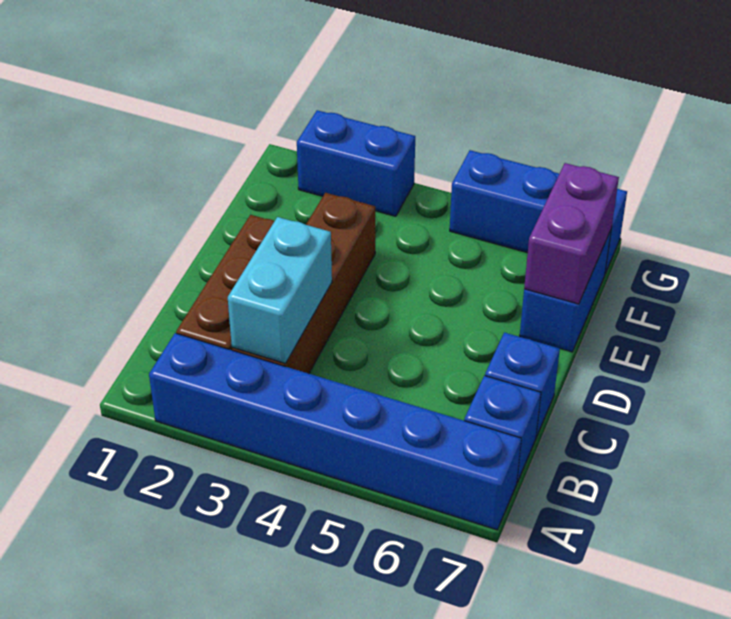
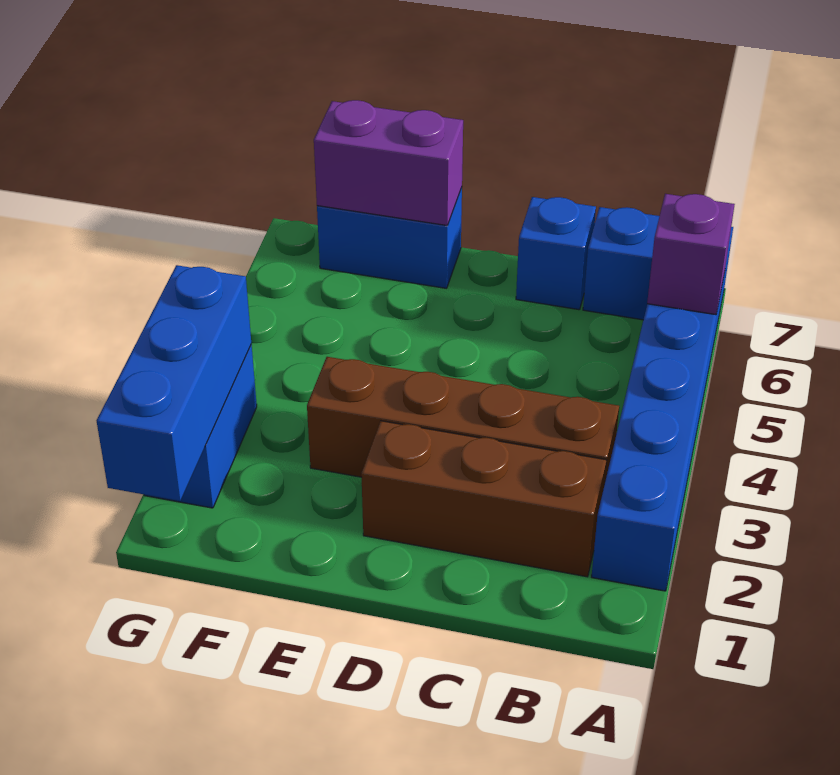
none -> purple brick A6 level 2
cyan brick B3:C3 level 2 -> none
blue brick G5:G7 level 1 -> blue brick G1:G3 level 2

